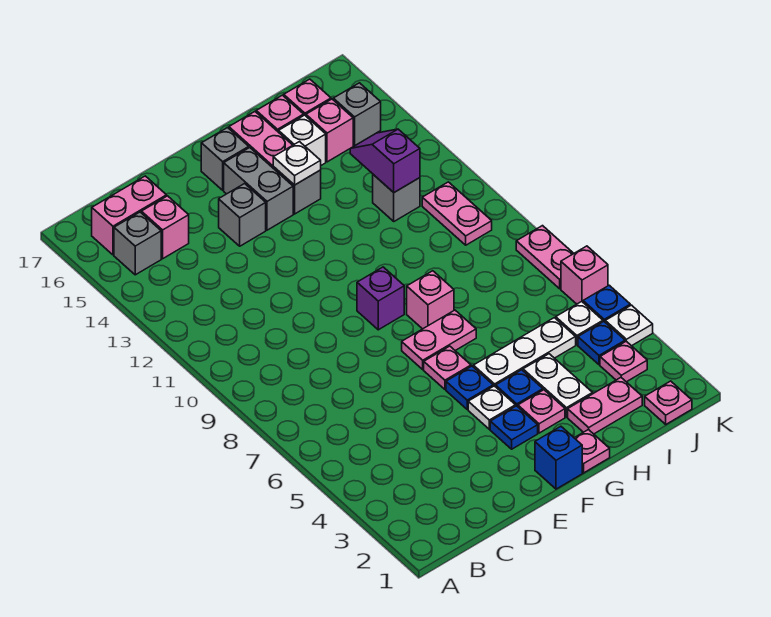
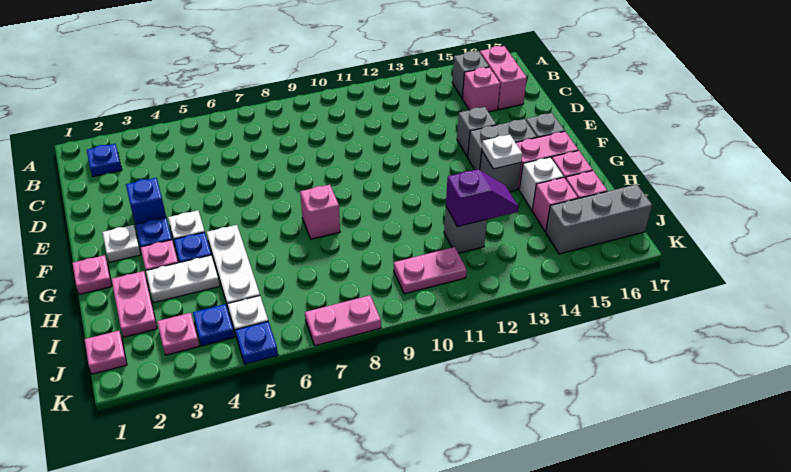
blue brick F1 level 1 -> blue brick E3 level 1
blue plate F5 level 1 -> blue plate B2 level 1
pink plate F6 level 1 -> none
pink plate F7:G7 level 1 -> none
purple brick F9 level 1 -> none
grey brick J15 level 1 -> grey brick J15:J17 level 1
white plate K4 level 1 -> white plate F2 level 1
pink brick K6 level 1 -> none

